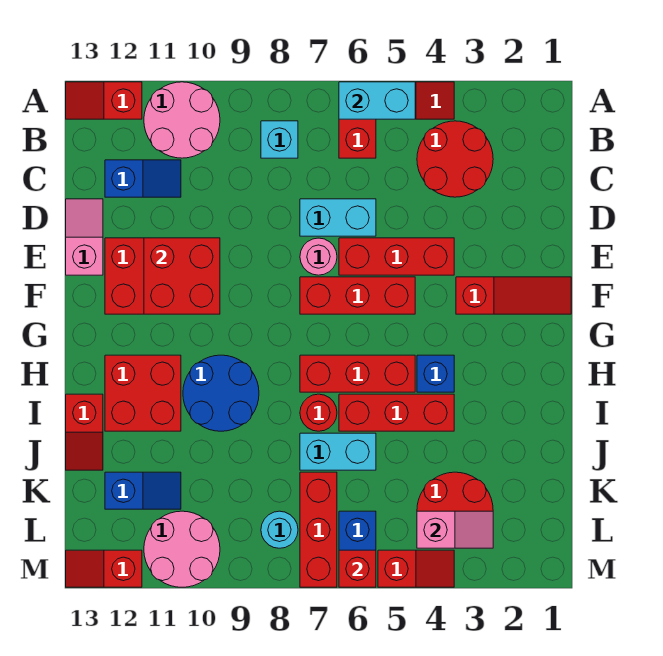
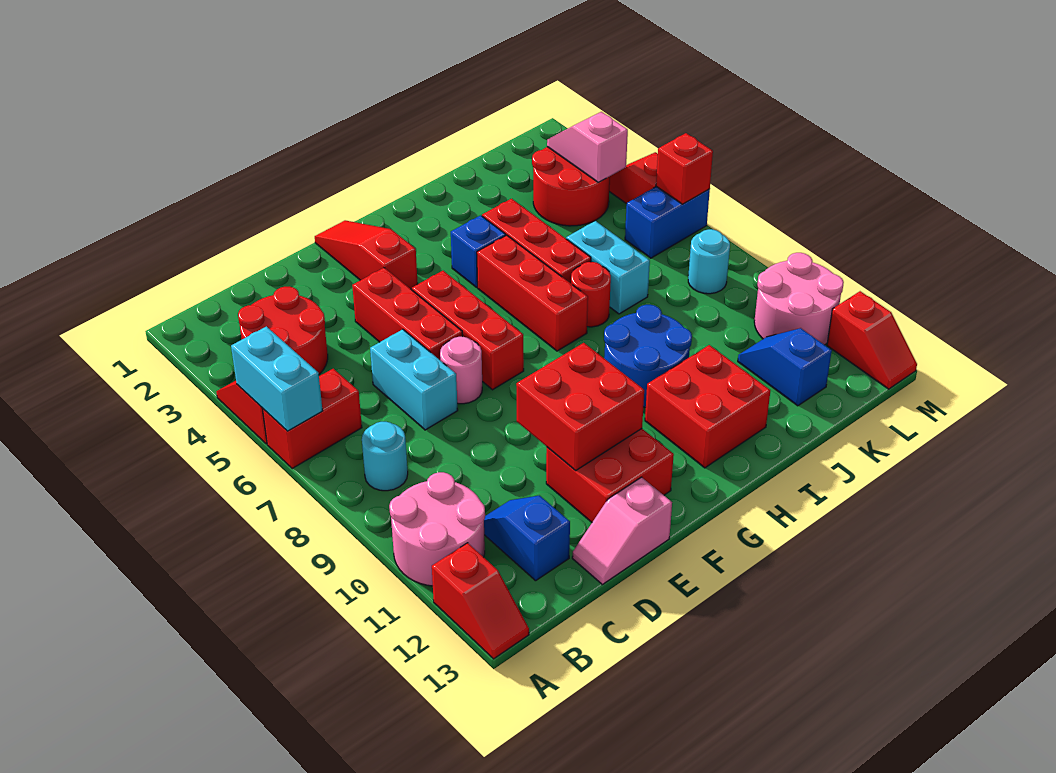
cyan brick B8 level 1 -> cyan round brick B8 level 1
red slope I13:J13 level 1 top I -> none
red brick K7:M7 level 1 -> none

